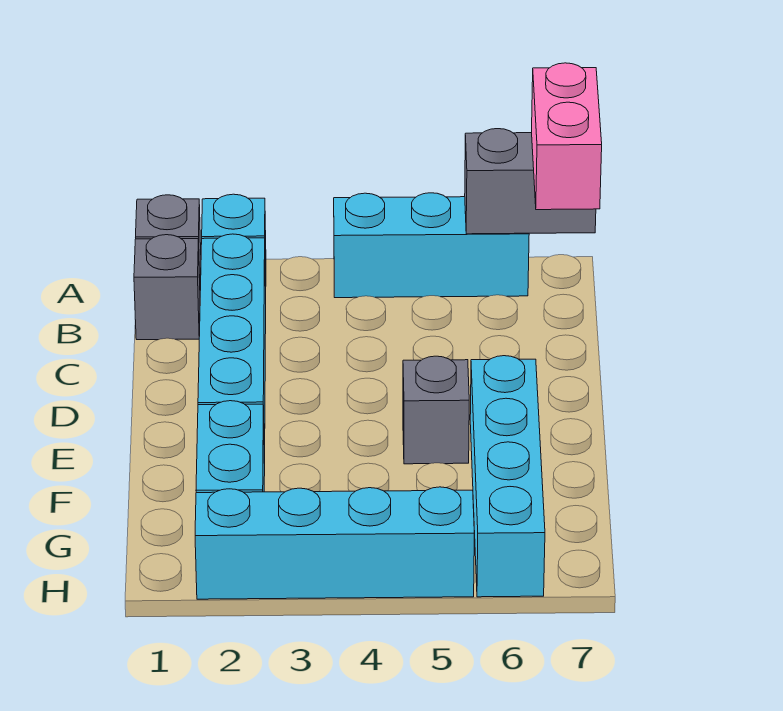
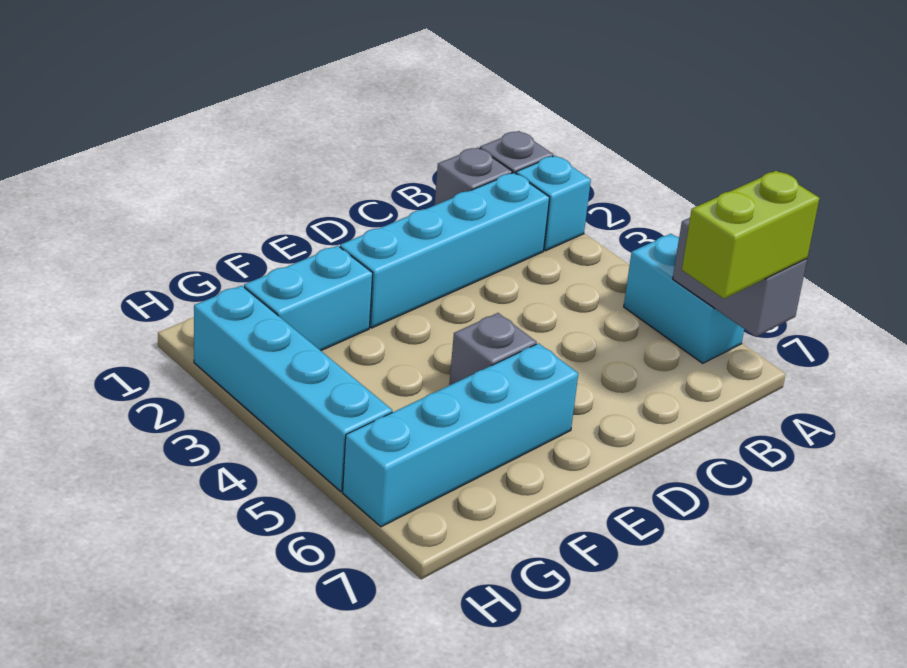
cyan brick A4:A6 level 1 -> cyan brick A5:A6 level 1
pink brick A7:B7 level 3 -> lime brick A7:B7 level 3

